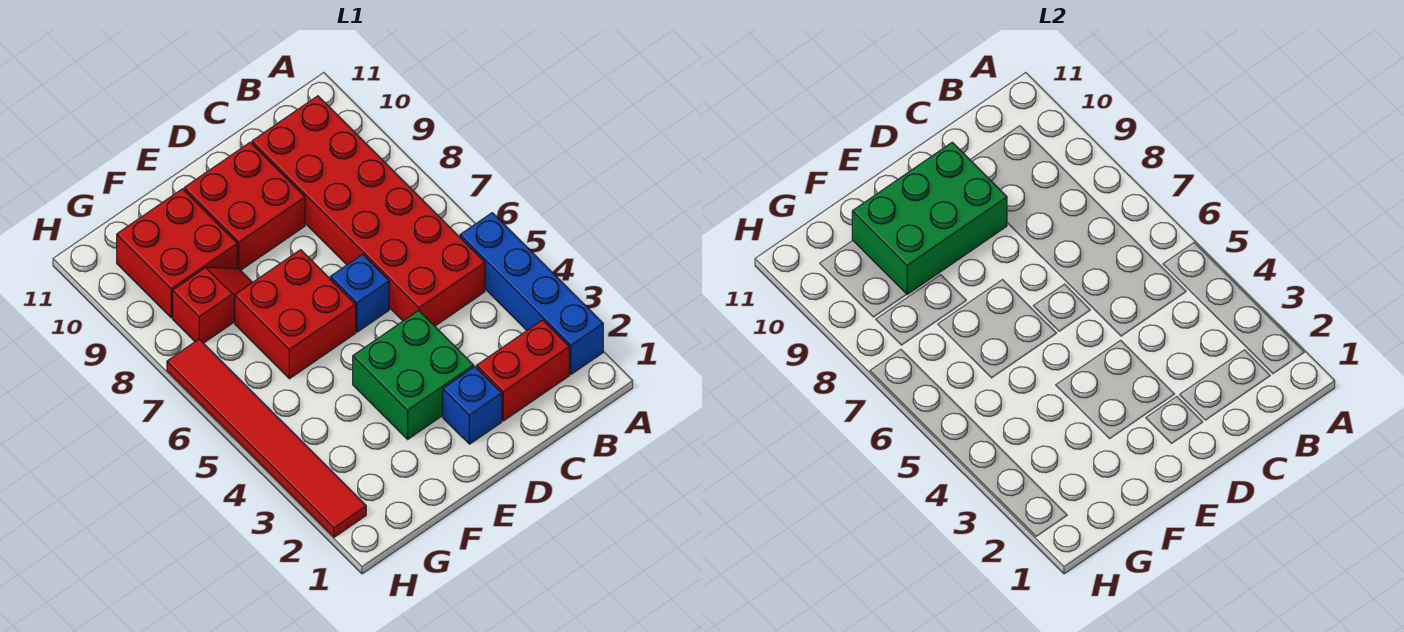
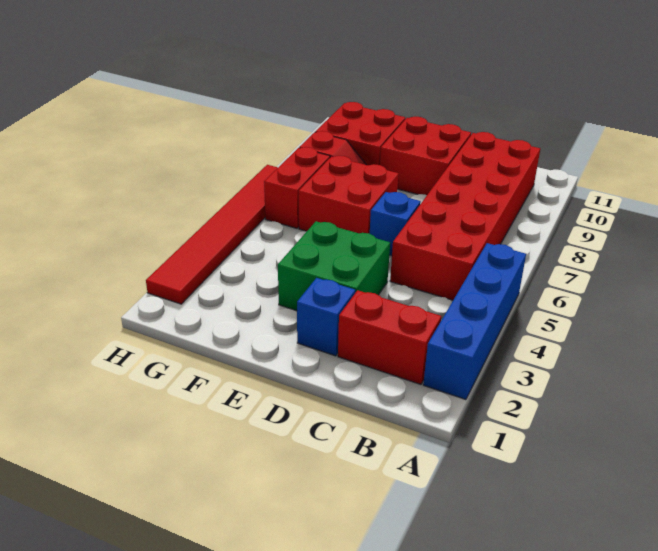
green brick D9:F10 level 2 -> none
none -> red brick G6:G7 level 1

